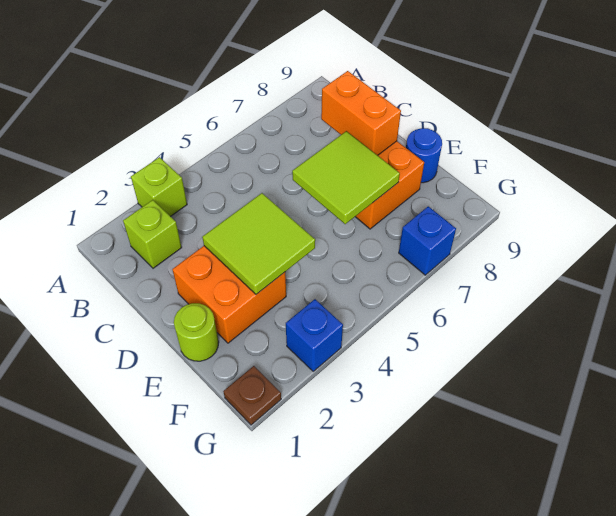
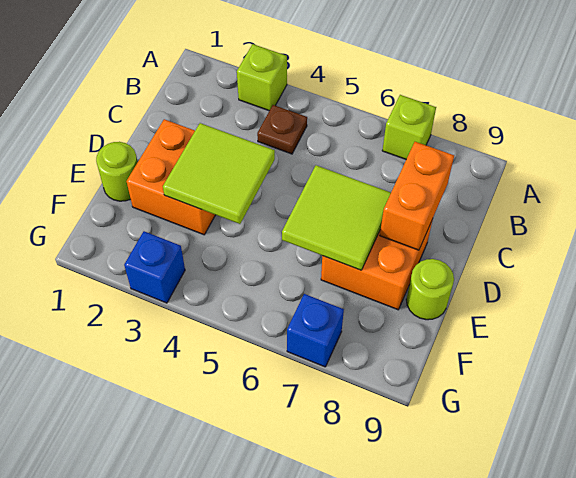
lime brick B2 level 1 -> lime brick A7 level 1
blue round brick E9 level 1 -> lime round brick E9 level 1
brown plate G1 level 1 -> brown plate B4 level 1

